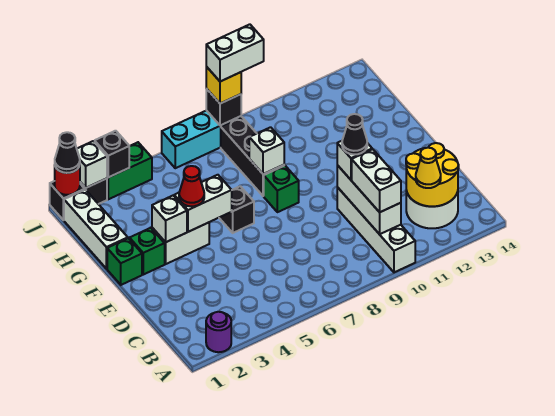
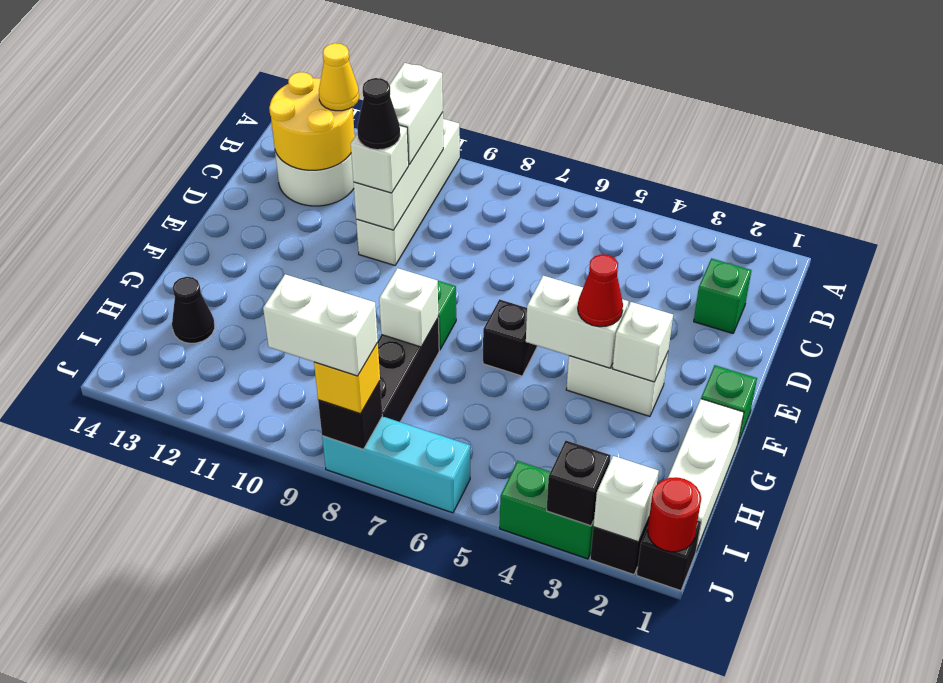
purple round brick A2 level 1 -> none
green brick F2 level 1 -> green brick C2 level 1
black cone J1 level 3 -> black cone H13 level 1

